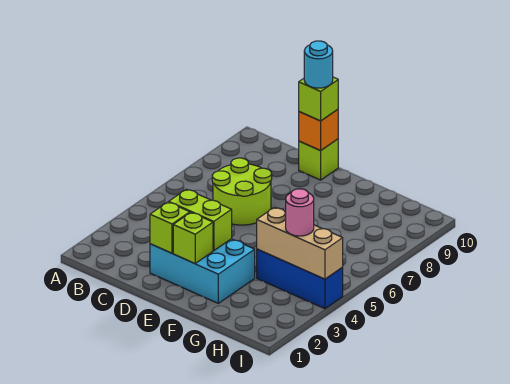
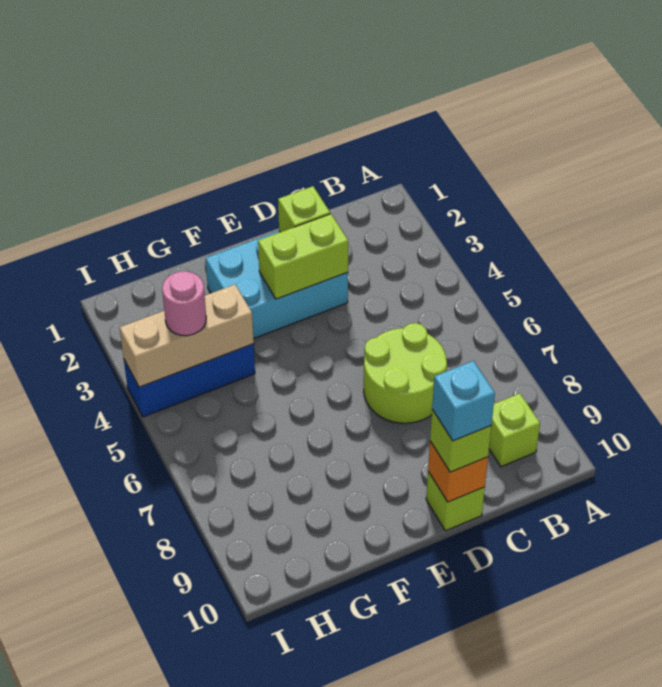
cyan round brick D10 level 4 -> cyan brick D10 level 4
lime brick E2 level 2 -> lime brick B9 level 1

